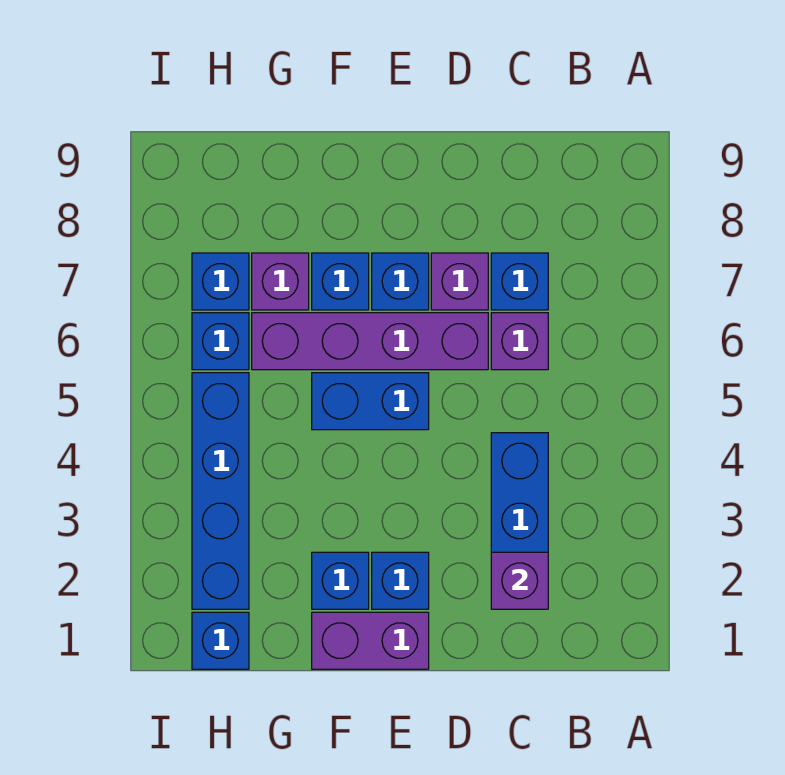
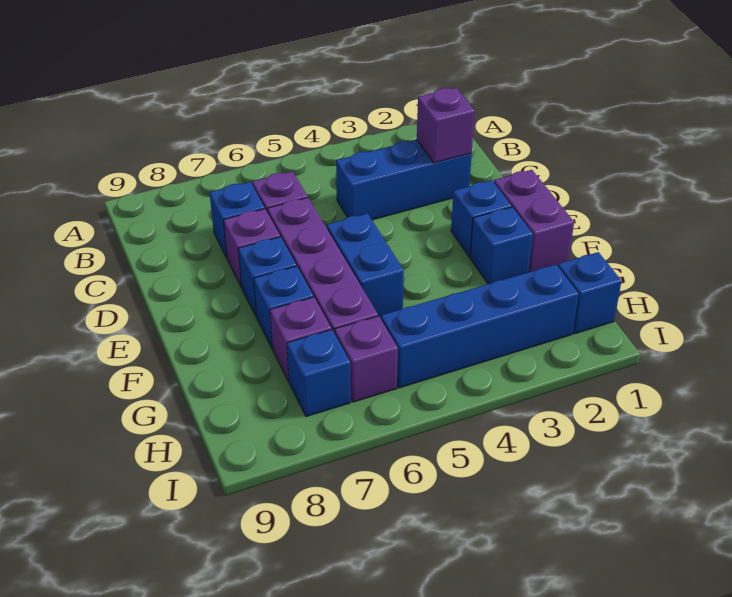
blue brick H6 level 1 -> purple brick H6 level 1

